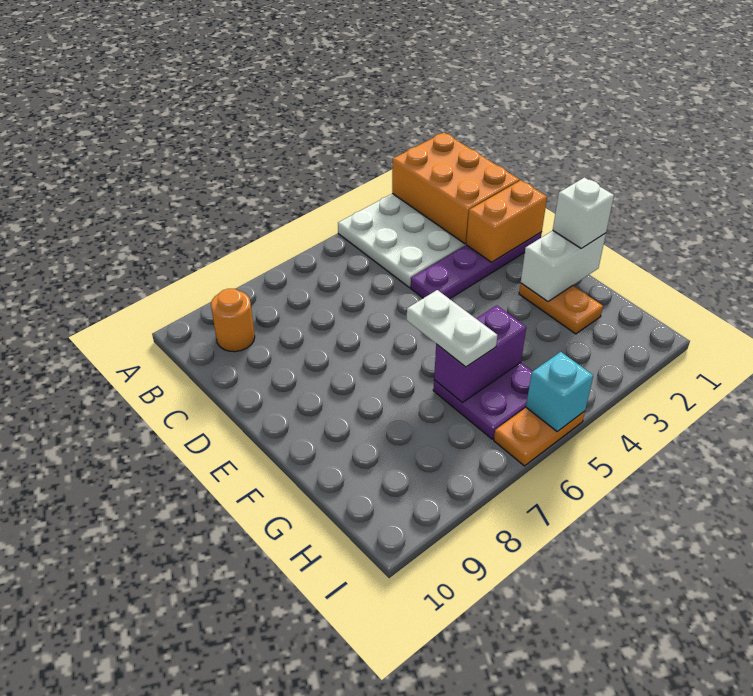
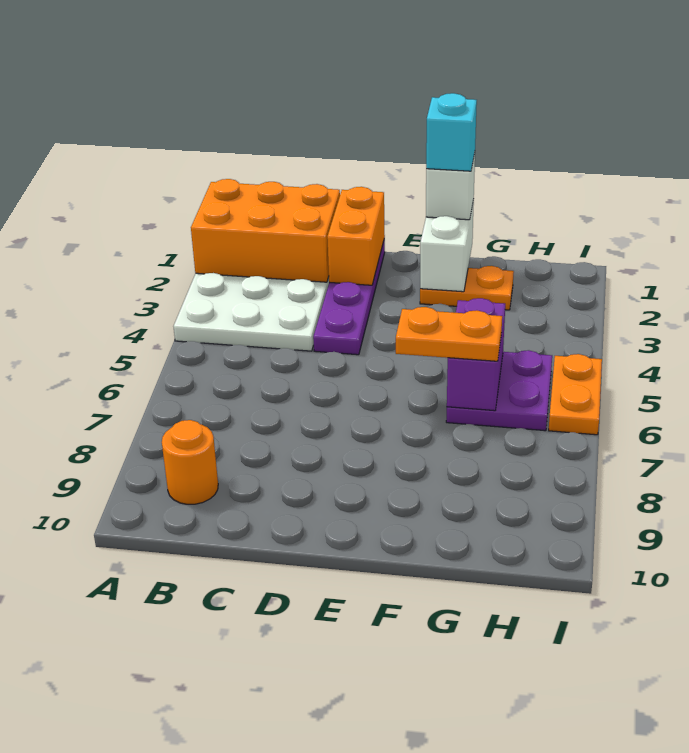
white plate F6:G6 level 3 -> orange plate F6:G6 level 3
cyan brick I5 level 2 -> cyan brick F1 level 4

